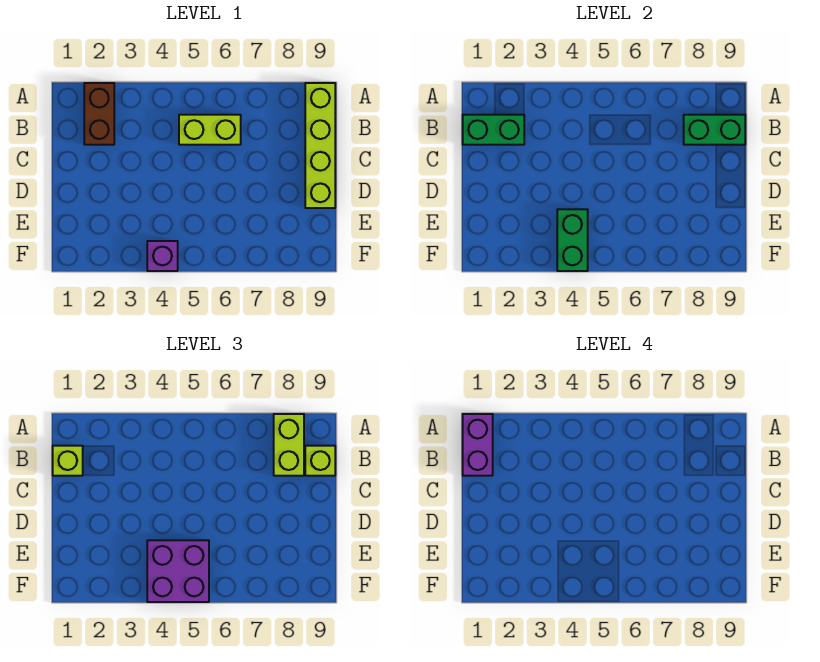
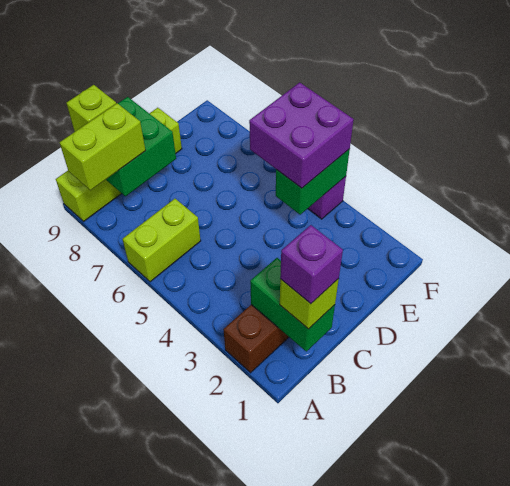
purple brick A1:B1 level 4 -> purple brick B1 level 4
lime brick B5:B6 level 1 -> lime brick A6:B6 level 1
green brick B8:B9 level 2 -> green brick B8:C9 level 2

